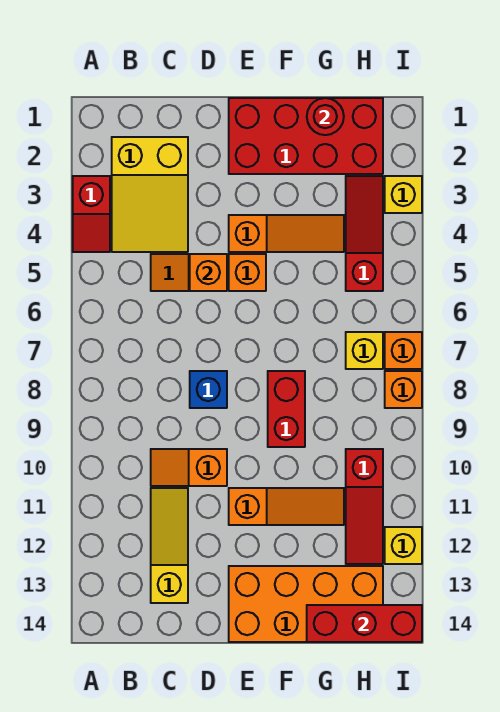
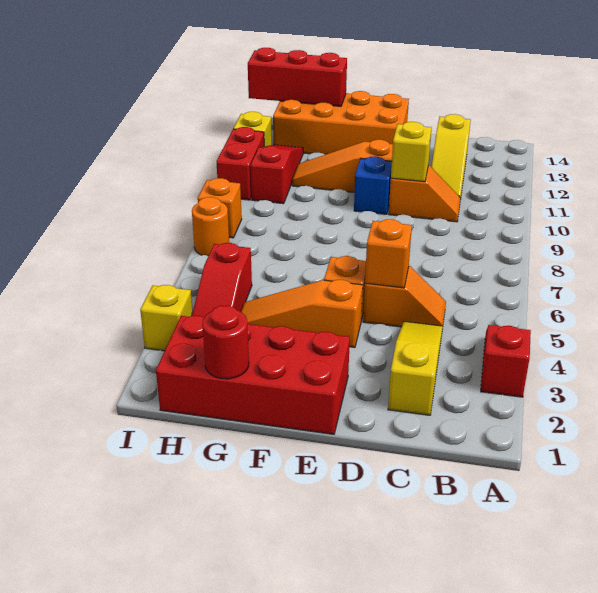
yellow slope B2:C4 level 1 top 2 -> yellow slope C2:C4 level 1 top 2
blue brick D8 level 1 -> blue brick E10 level 1
red brick F8:F9 level 1 -> red brick I10:I11 level 1
yellow brick H7 level 1 -> yellow brick D10 level 2
orange brick I7 level 1 -> orange round brick I7 level 1

